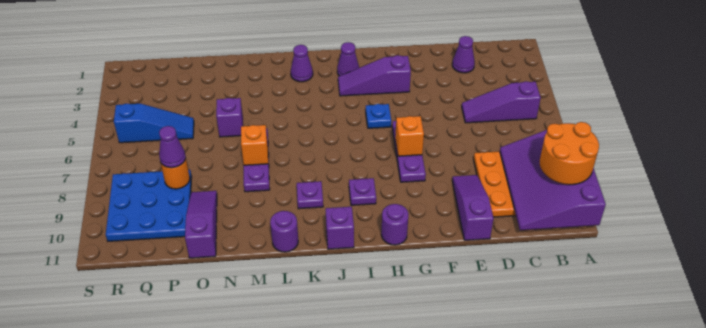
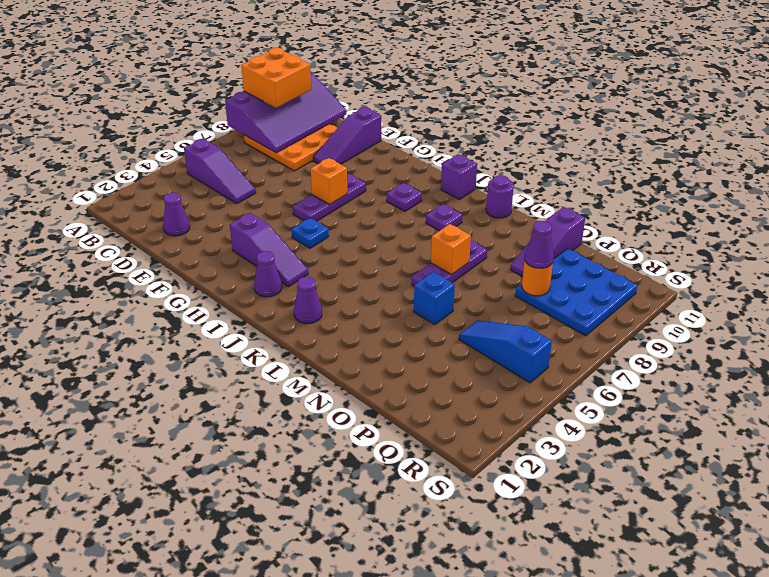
orange round brick A9:B10 level 3 -> orange brick A9:B10 level 3
purple round brick H11 level 1 -> none
purple brick N5 level 1 -> blue brick N5 level 1

